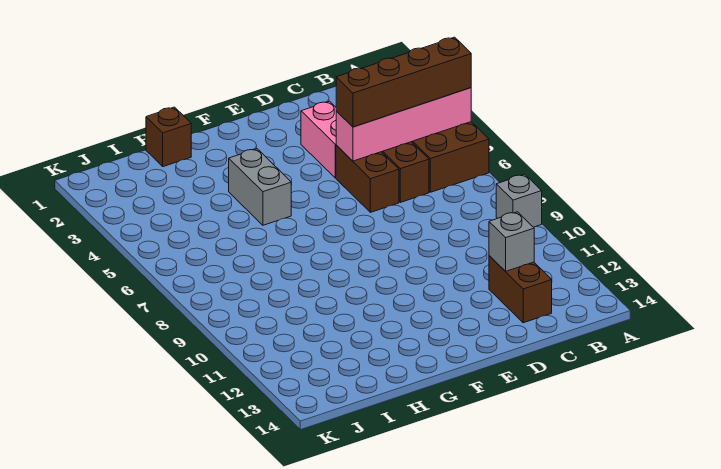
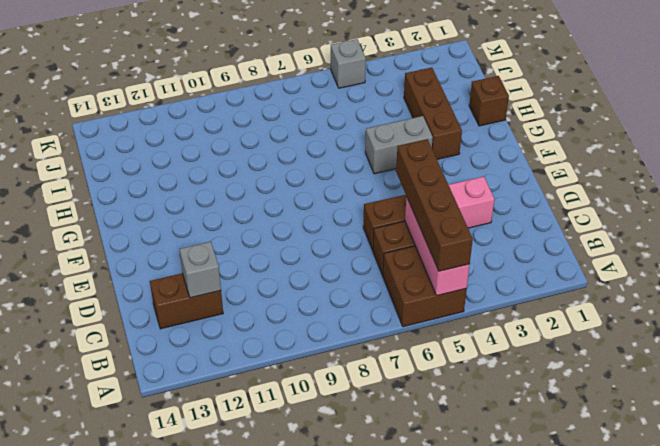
pink brick A5:D5 level 2 -> pink brick A5:C5 level 2
grey brick A9 level 1 -> grey brick K5 level 1
none -> brown brick G3:I3 level 1

